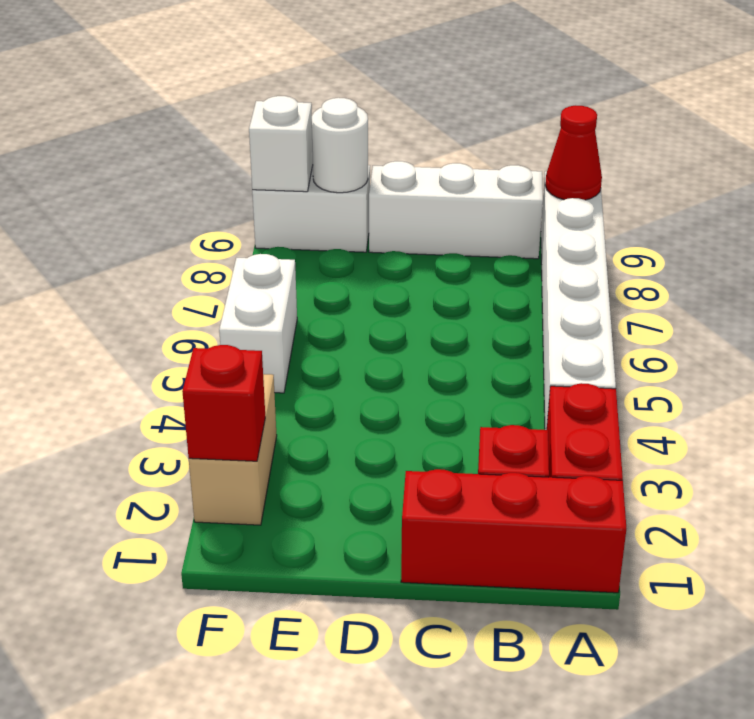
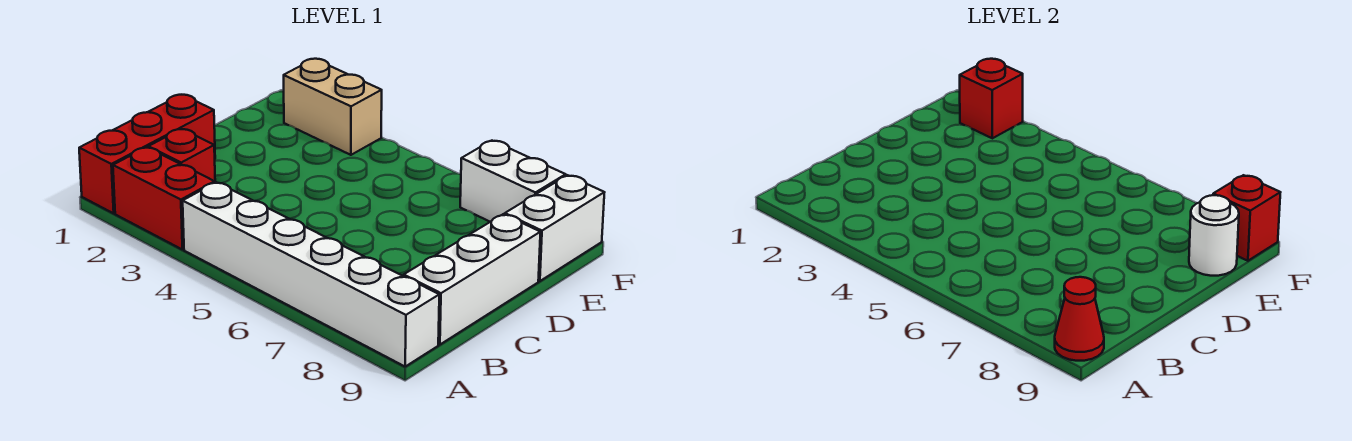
white brick F5:F6 level 1 -> white brick F7:F8 level 1
white brick F9 level 2 -> red brick F9 level 2

